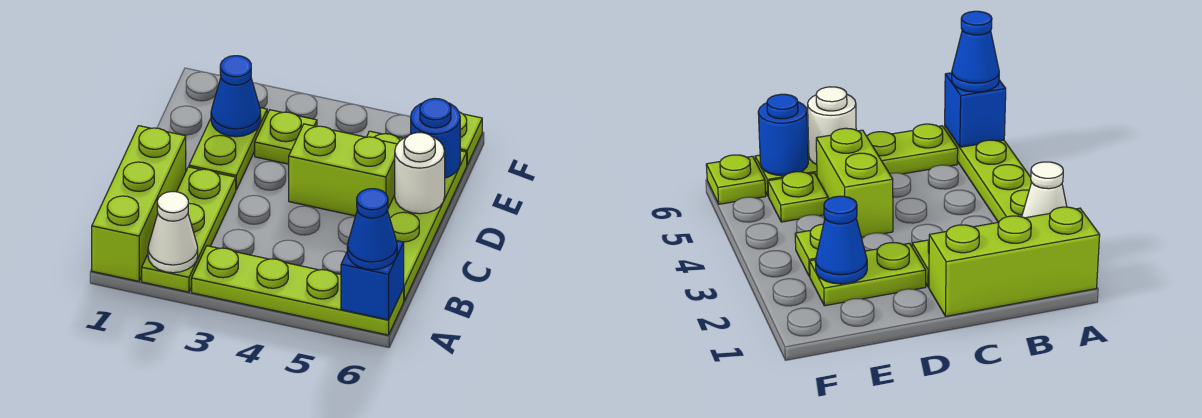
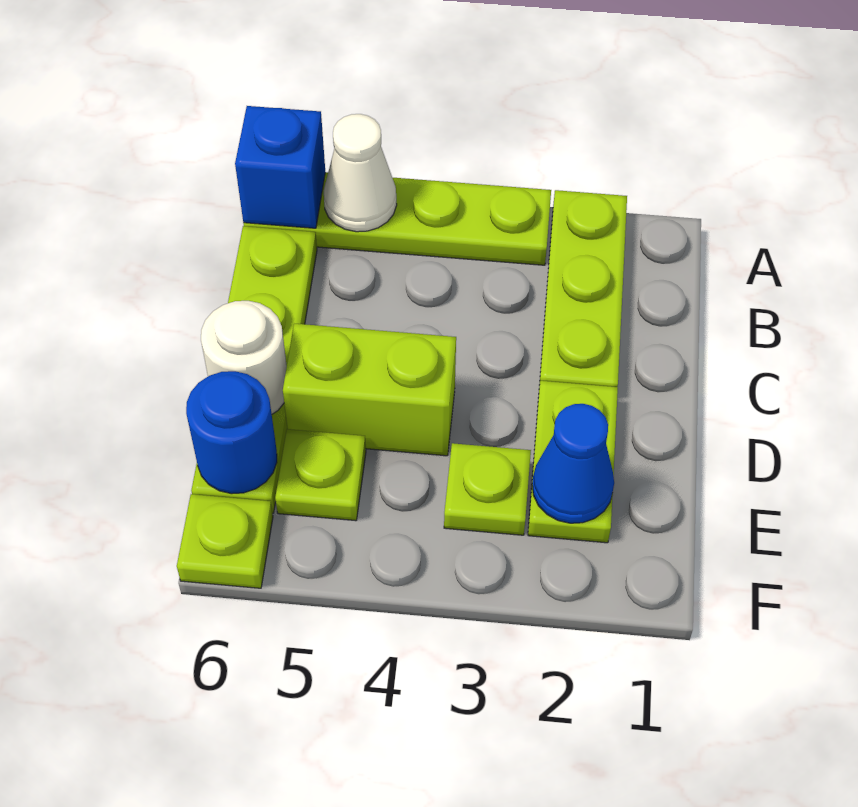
lime brick A1:C1 level 1 -> none
white cone A2 level 2 -> white cone A5 level 2
blue cone A6 level 3 -> none

